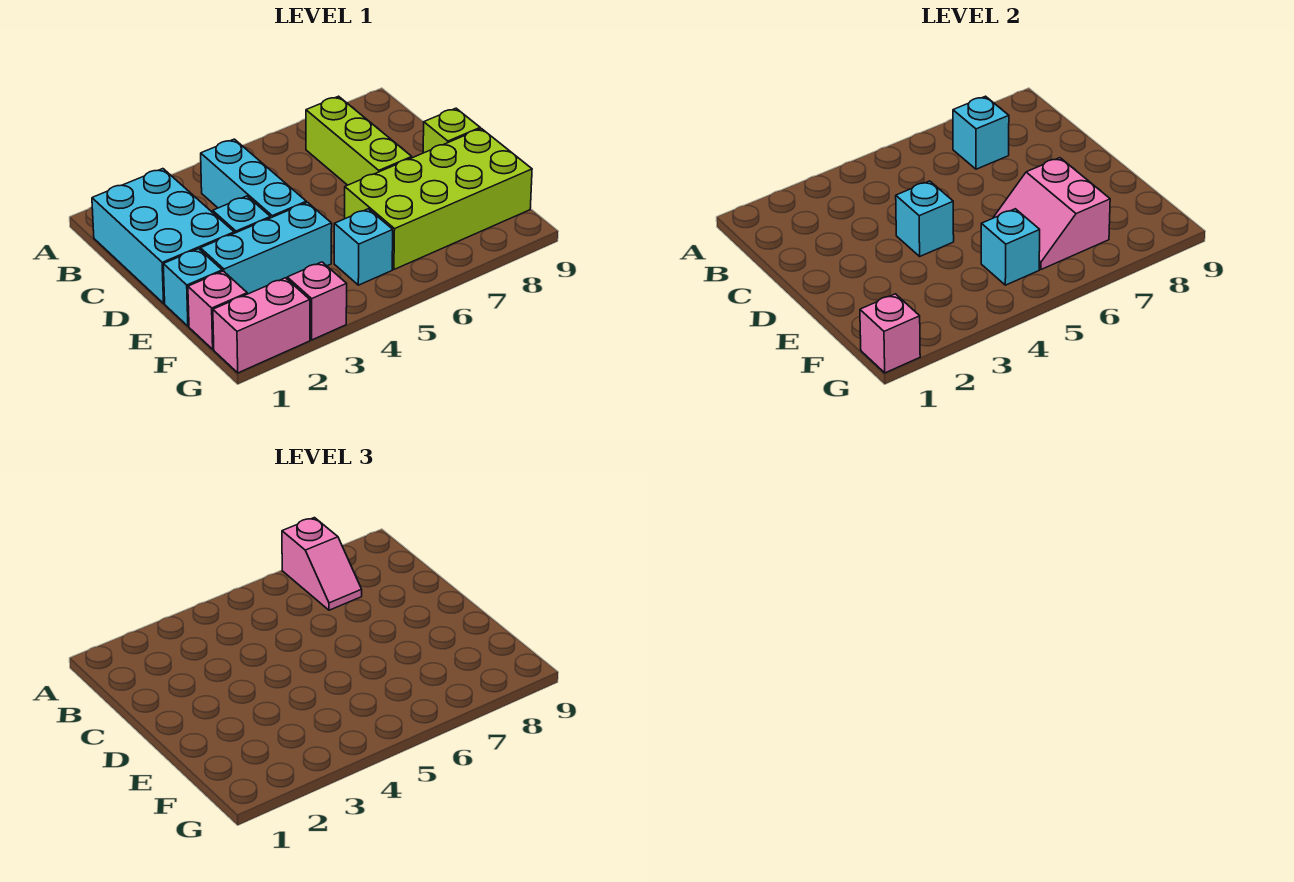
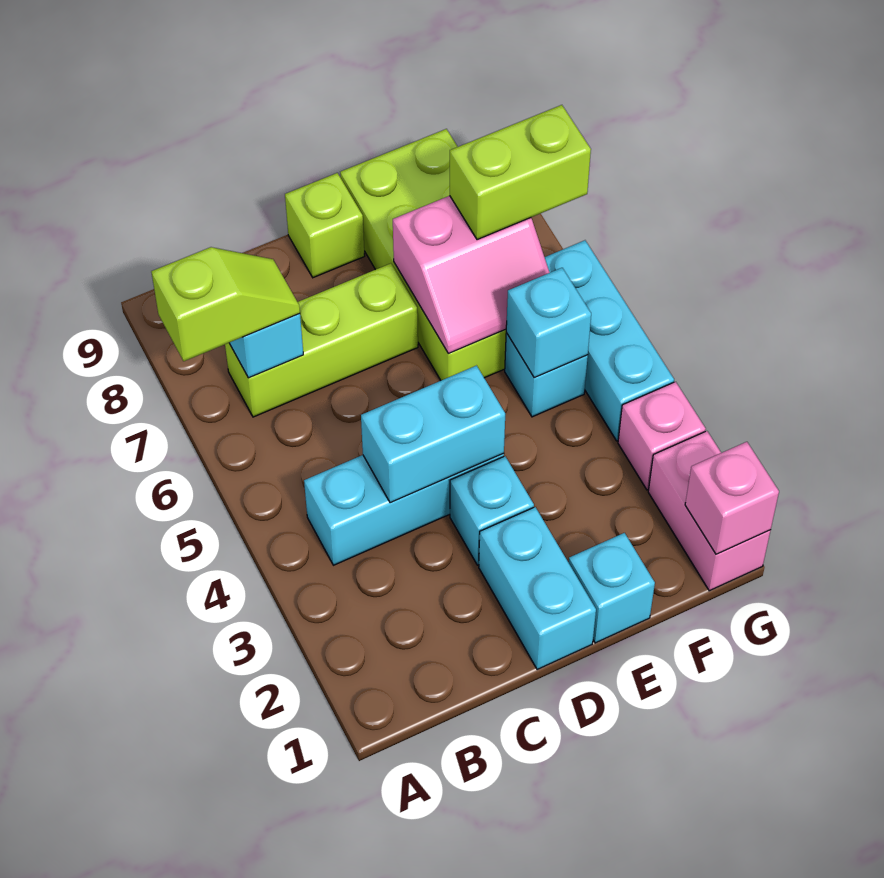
pink slope A7:B7 level 3 top A -> lime slope A7:B7 level 3 top A
cyan brick B1:D2 level 1 -> cyan brick D1:D2 level 1
cyan brick D4 level 2 -> cyan brick C4:D4 level 2
cyan brick E2:E4 level 1 -> cyan brick G4:G6 level 1
pink brick F1 level 1 -> none
none -> lime brick F7:G7 level 3

